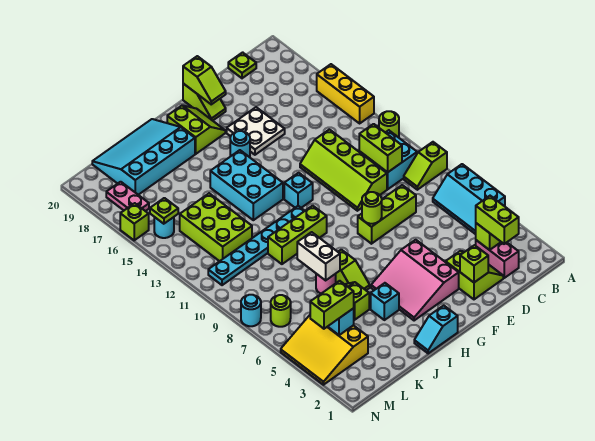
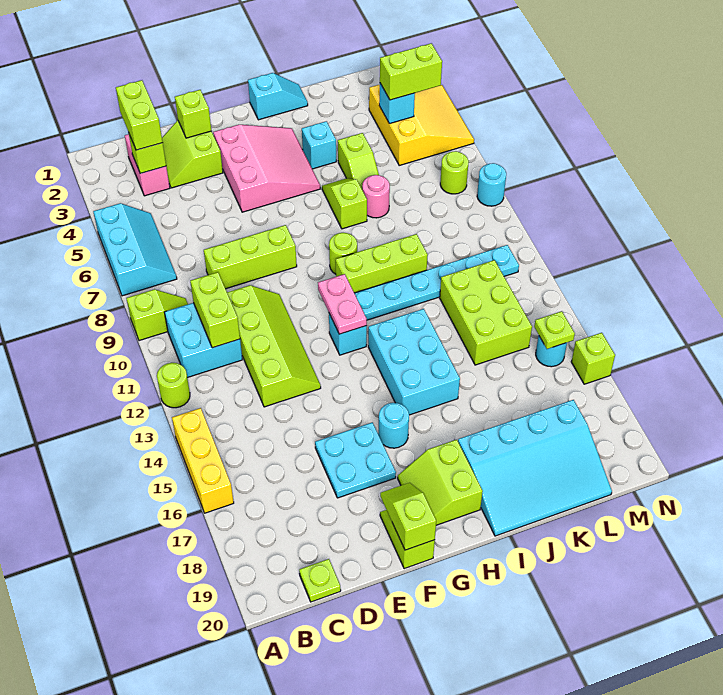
white plate E16:F17 level 1 -> cyan plate E16:F17 level 1
lime round brick F8 level 2 -> lime round brick H9 level 1
white brick J7:J8 level 2 -> none
pink plate M17:M18 level 1 -> pink plate G11:G12 level 2

